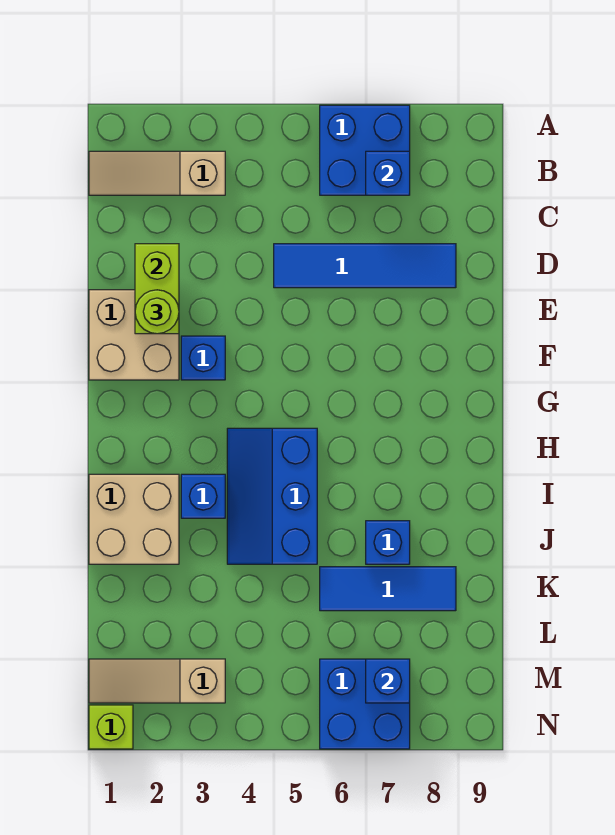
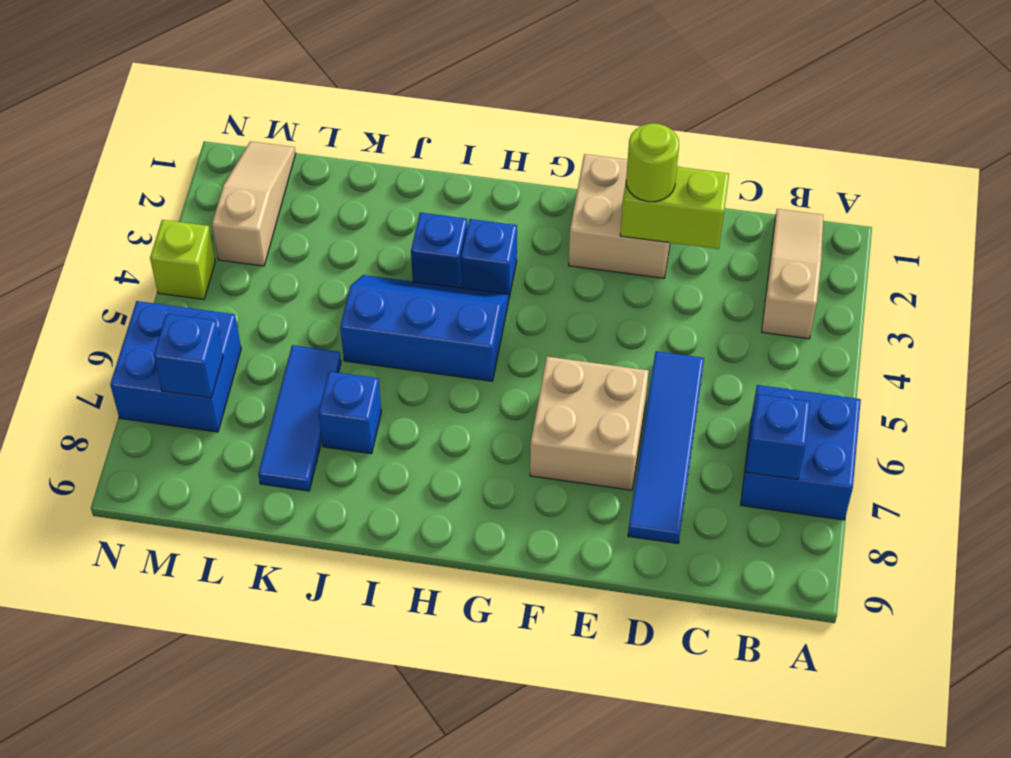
blue brick F3 level 1 -> blue brick H3 level 1
tan brick I1:J2 level 1 -> tan brick E6:F7 level 1
lime brick N1 level 1 -> lime brick N4 level 1

